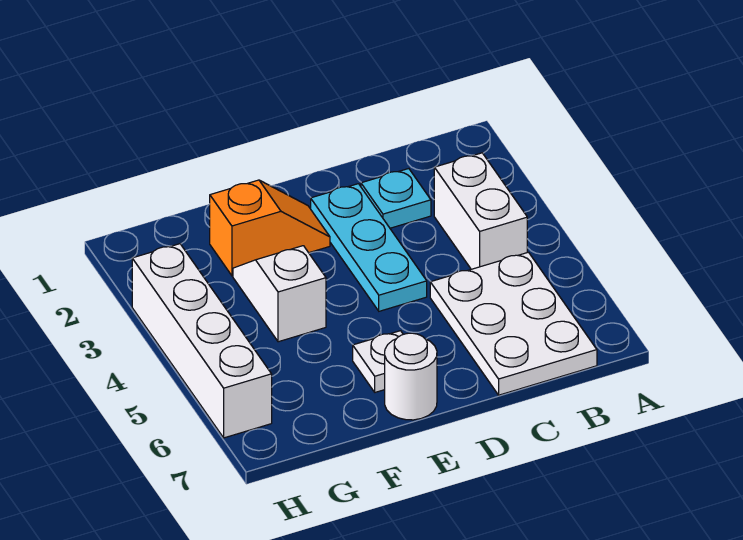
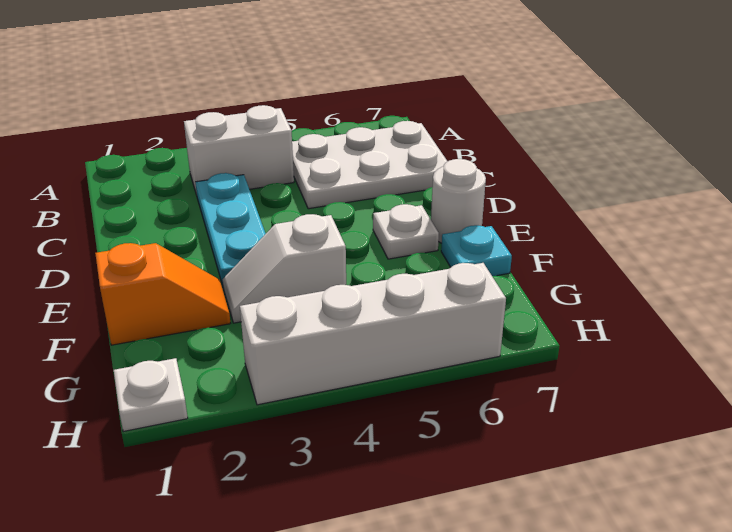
cyan plate C2 level 1 -> cyan plate F7 level 1
cyan plate D2:D4 level 1 -> cyan plate C3:E3 level 1
orange slope E2:F2 level 1 top F -> orange slope F1:F2 level 1 top 1
none -> white plate H1 level 1

